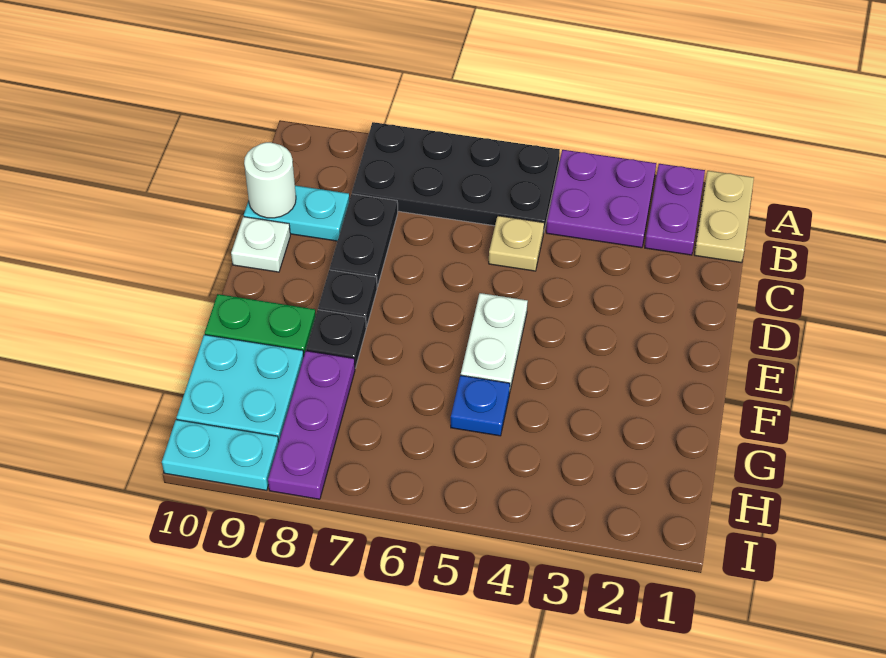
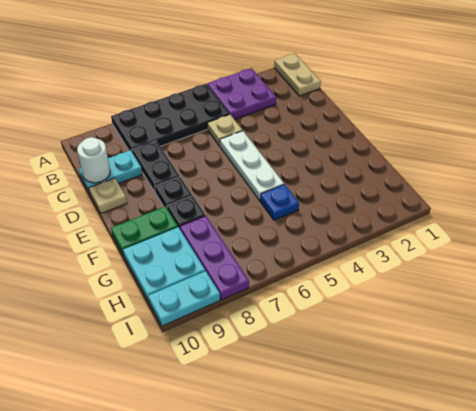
purple plate A2:B2 level 1 -> none
white plate D10 level 1 -> tan plate D10 level 1
white plate E5:F5 level 1 -> white plate D5:F5 level 1

